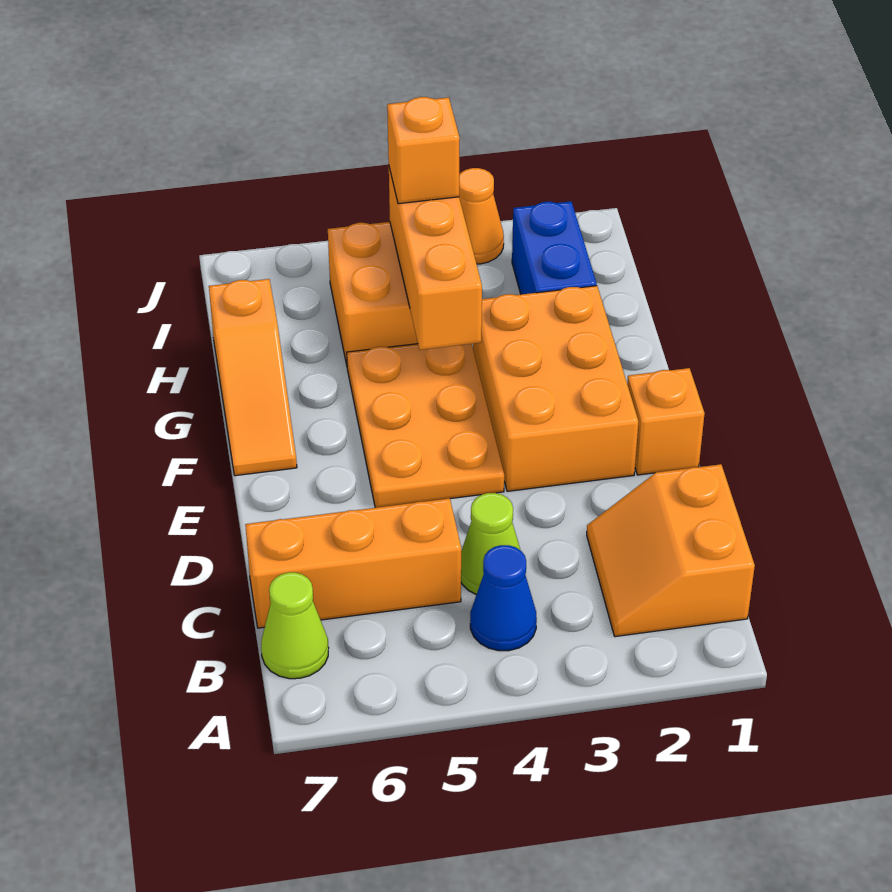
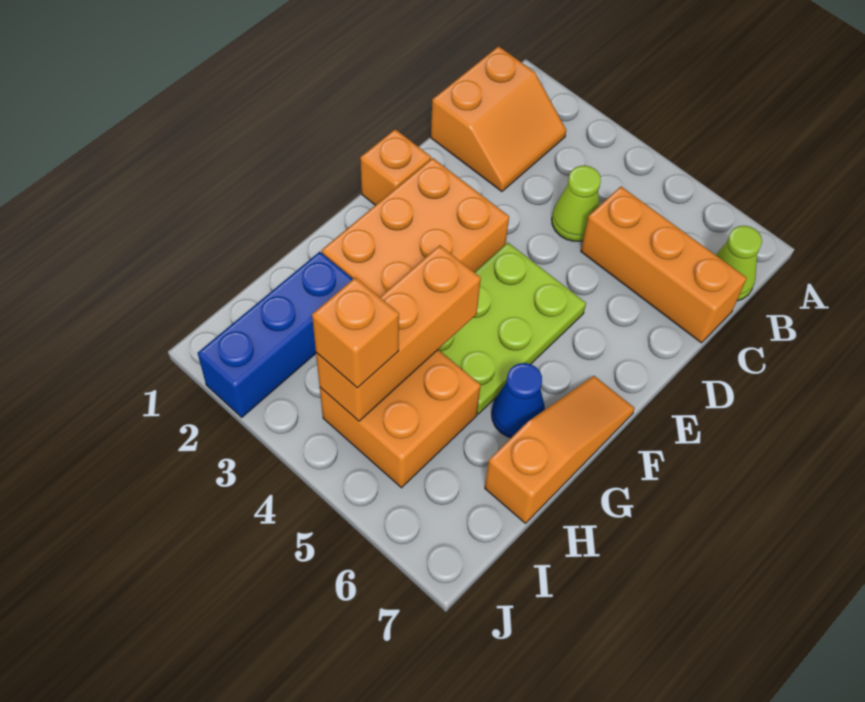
blue cone B4 level 1 -> blue cone G6 level 1
orange plate E4:G5 level 1 -> lime plate E4:G5 level 1
blue brick H2:I2 level 1 -> blue brick H2:J2 level 1
orange cone J3 level 1 -> none

